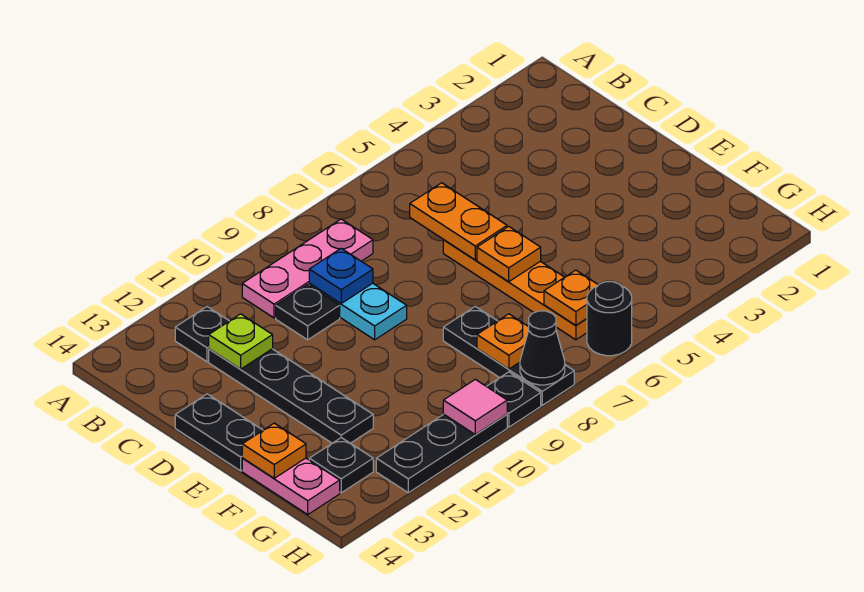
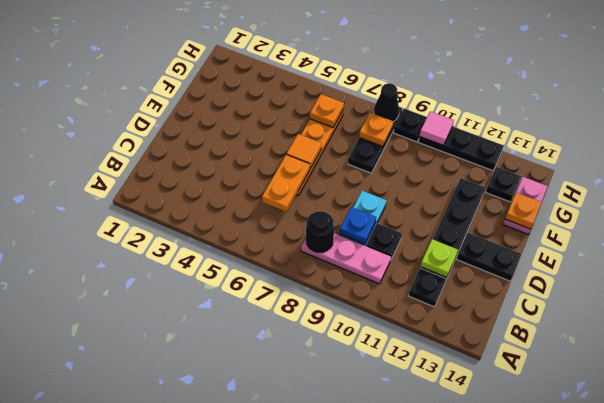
black plate D14:E14 level 1 -> black plate D13:D14 level 1
orange plate E6 level 2 -> orange tile E6 level 2
black round brick H6 level 1 -> black round brick B8 level 2

